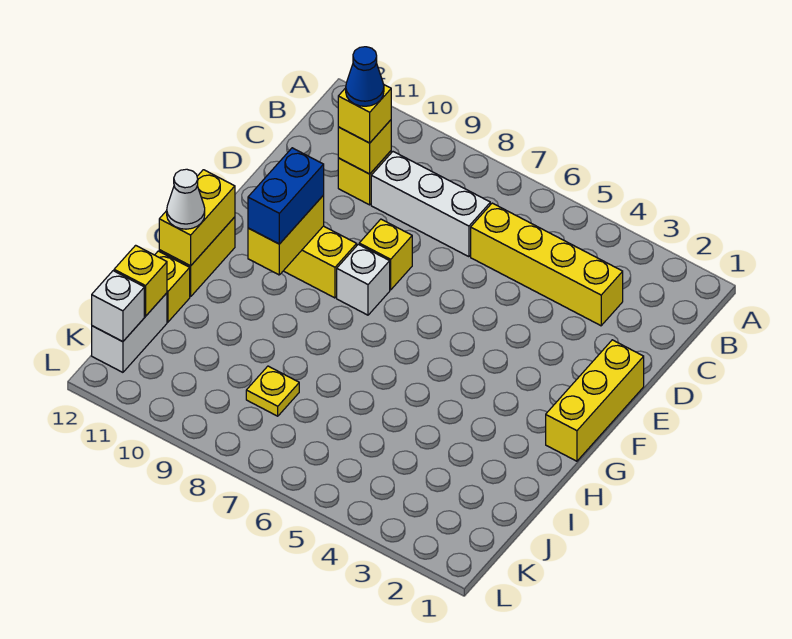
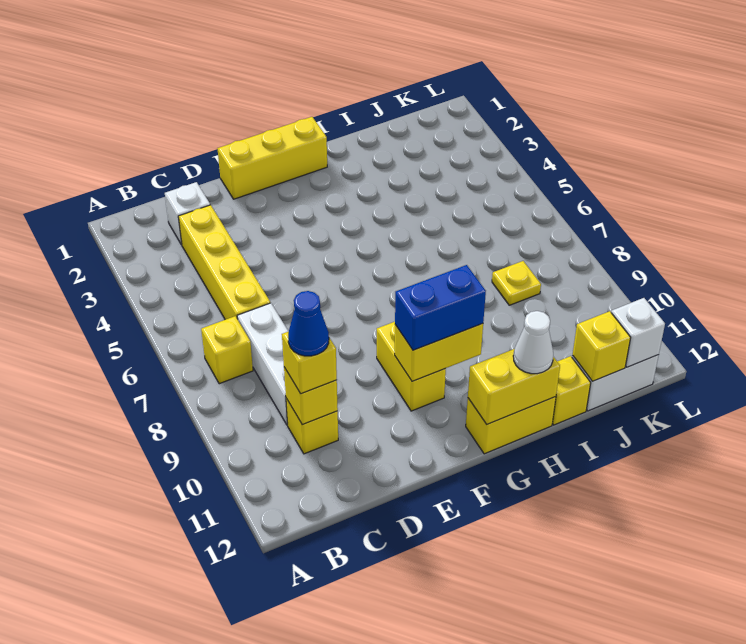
yellow brick E8 level 1 -> yellow brick B7 level 1
white brick F8 level 1 -> white brick C2 level 1

